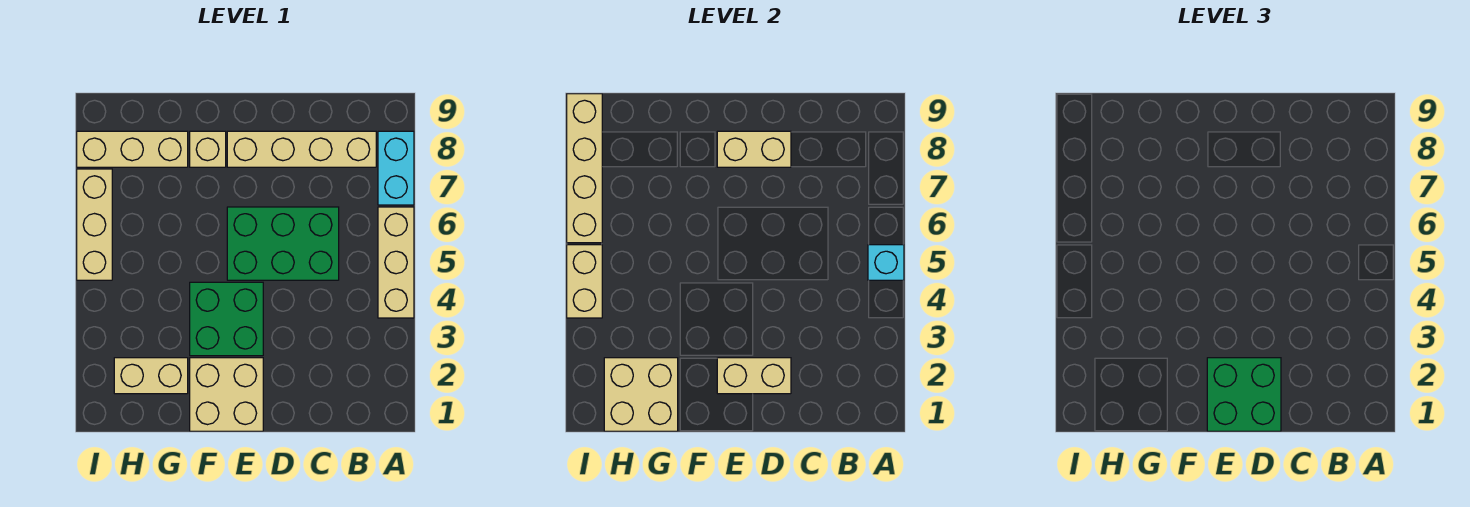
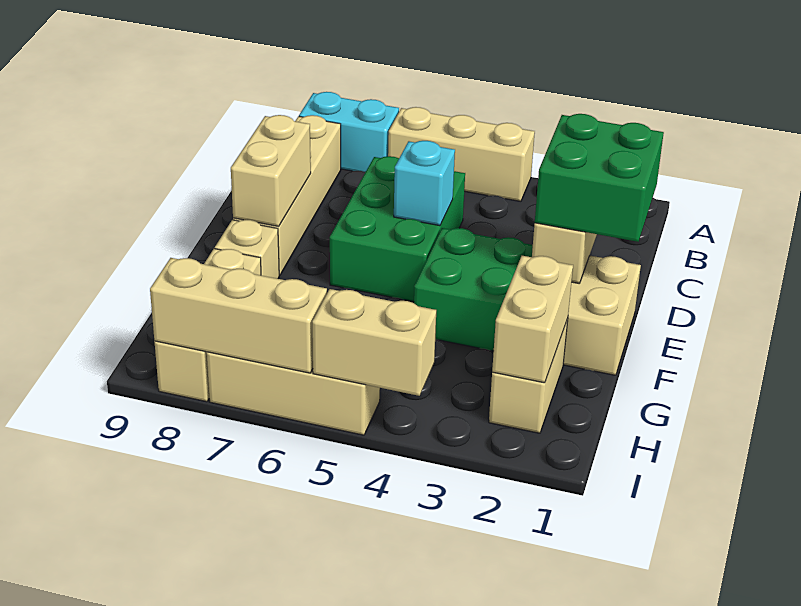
cyan brick A5 level 2 -> cyan brick D5 level 2
tan brick G1:H2 level 2 -> tan brick G2:H2 level 2
tan brick I6:I9 level 2 -> tan brick I6:I8 level 2

